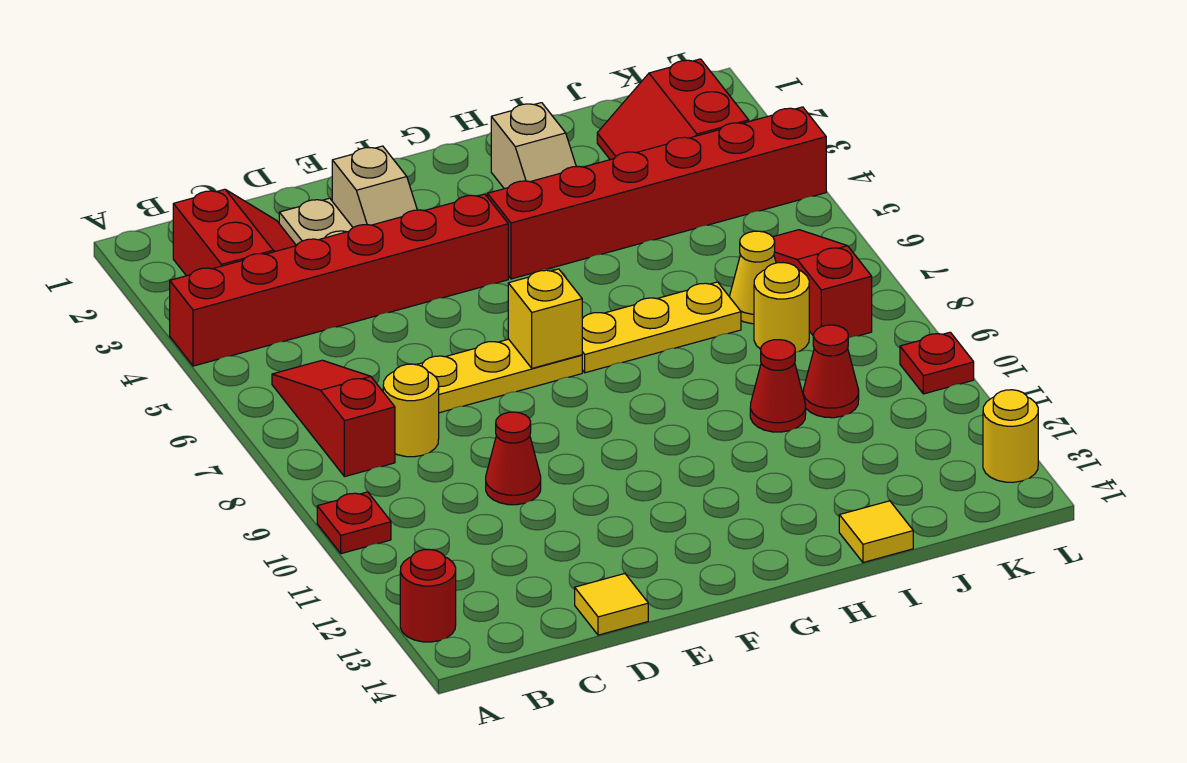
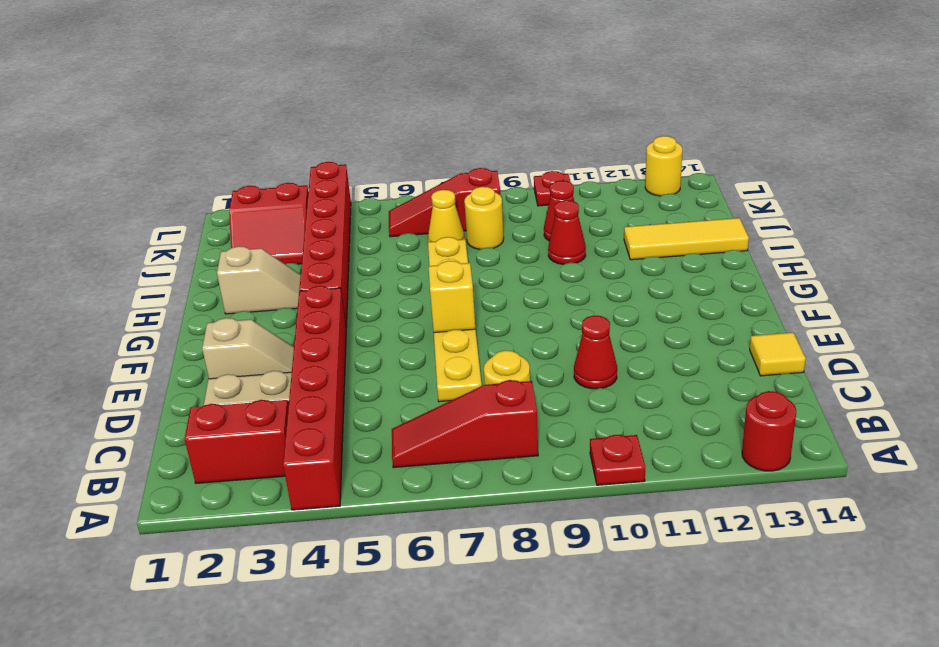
yellow tile I14 level 1 -> yellow tile I12:I14 level 1

